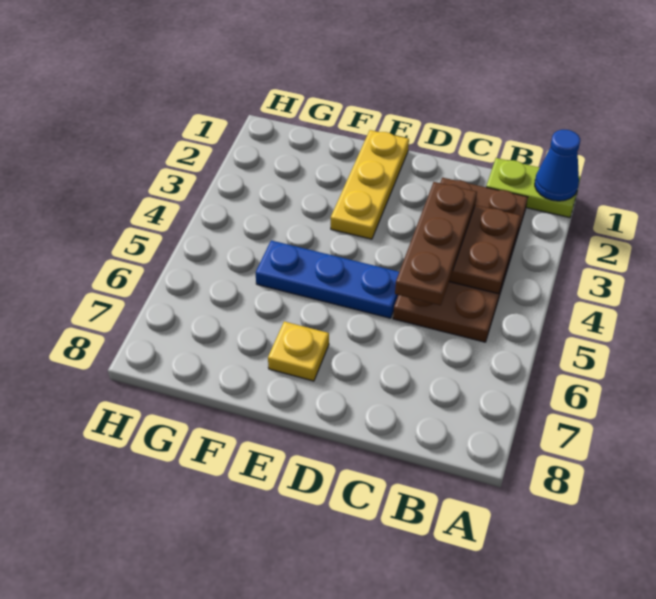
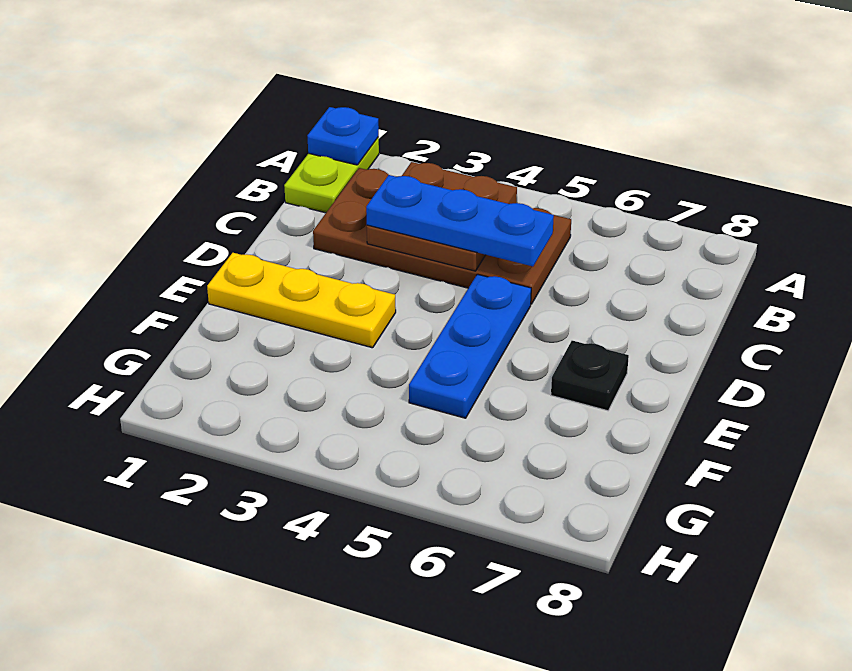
blue cone A1 level 2 -> blue plate A1 level 2
brown plate C3:C5 level 3 -> blue plate C3:C5 level 3
yellow plate E7 level 1 -> black plate E7 level 1

